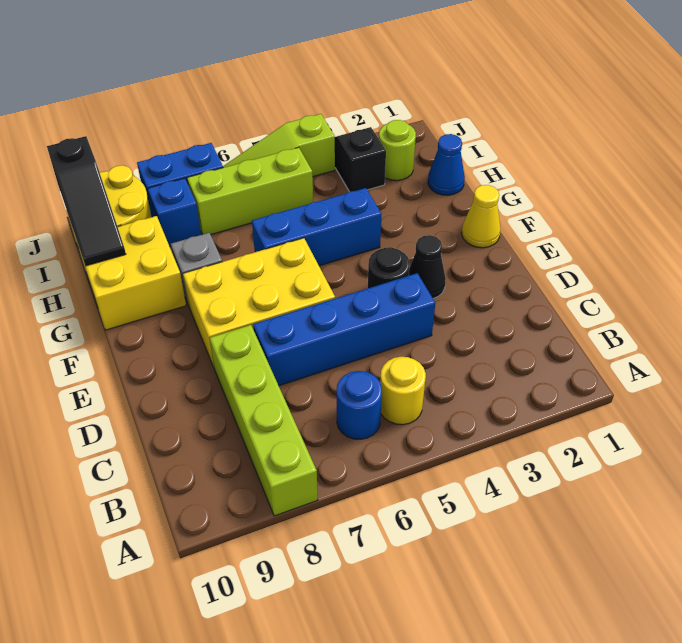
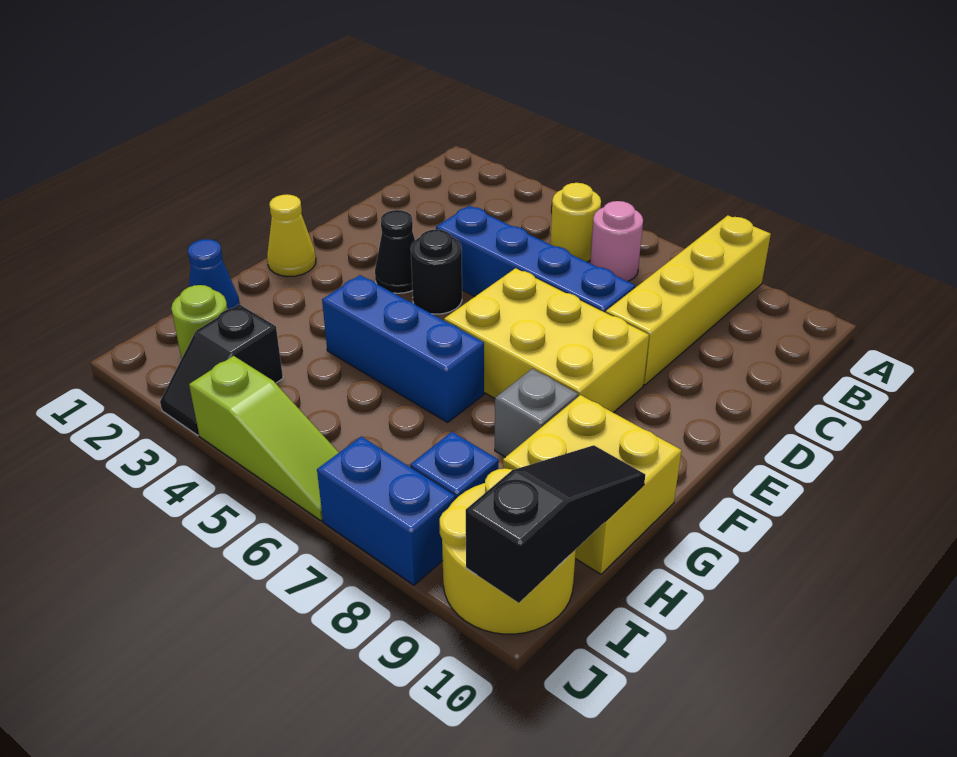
lime brick A8:D8 level 1 -> yellow brick A8:D8 level 1
blue round brick B6 level 1 -> pink round brick B6 level 1
lime brick I5:I7 level 1 -> none

